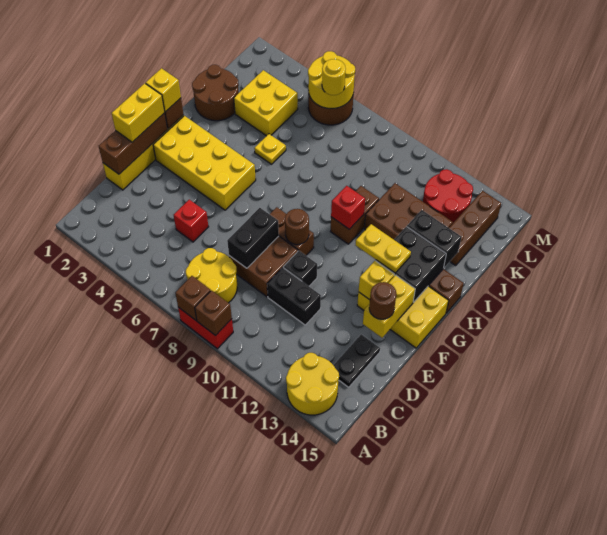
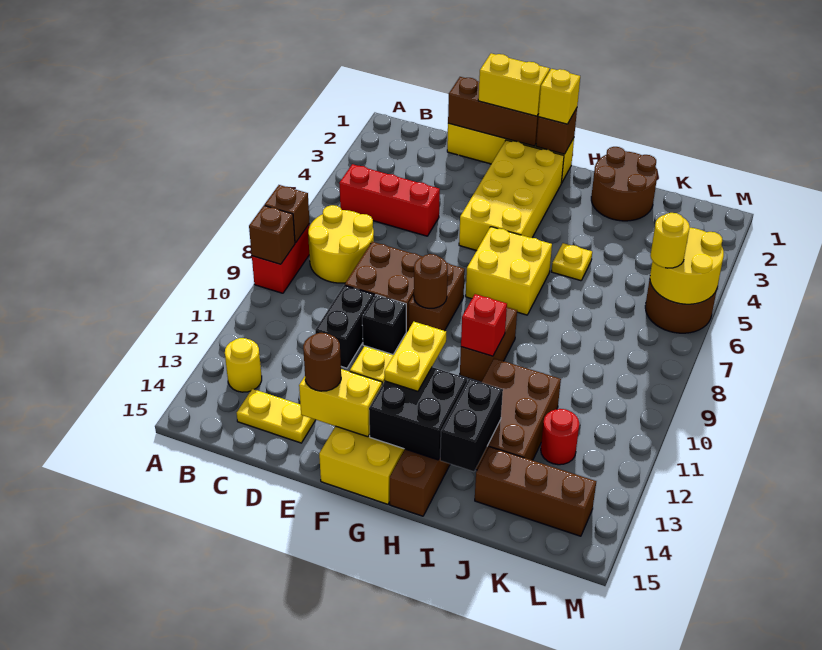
yellow round brick A13:B14 level 1 -> yellow round brick B13 level 1
black plate C14:D14 level 1 -> yellow plate C14:D14 level 1
red brick D5 level 1 -> red brick B5:D5 level 1
black brick D8:E8 level 2 -> none
brown brick H10:I10 level 1 -> brown brick H9:H10 level 1
yellow brick J3:K4 level 1 -> yellow brick G6:H7 level 1
red round brick K12:L13 level 1 -> red round brick K12 level 1

